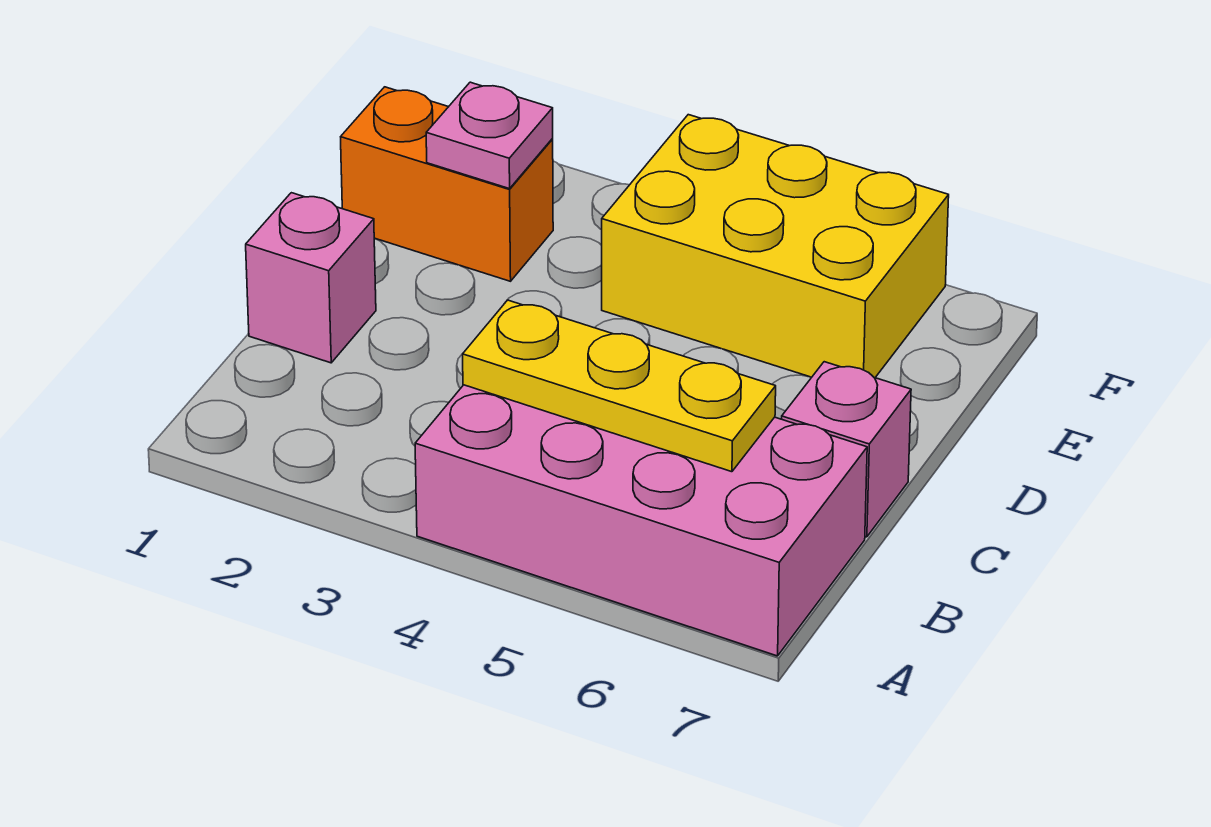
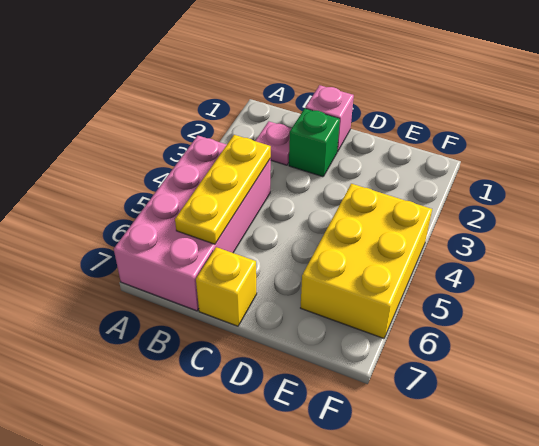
none -> green brick C2 level 1
pink brick C7 level 1 -> yellow brick C7 level 1
orange brick E1:E2 level 1 -> none
pink plate E2 level 2 -> pink plate B2 level 1

